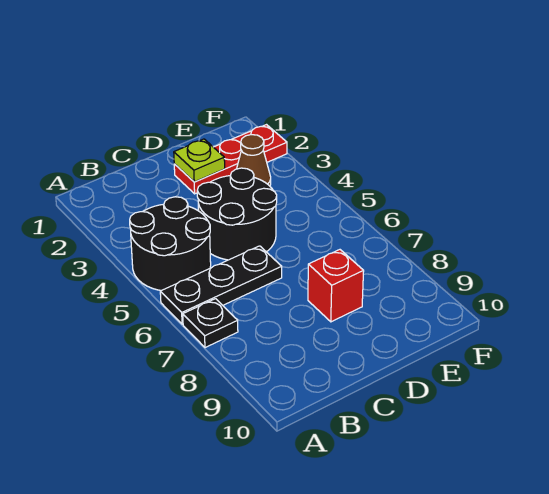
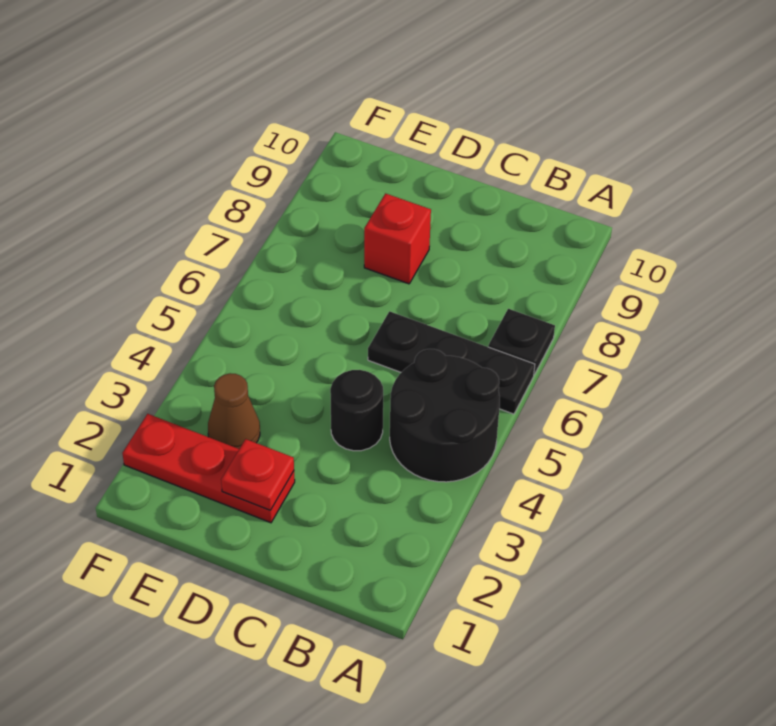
black round brick C4:D5 level 1 -> black round brick C4 level 1
lime plate D2 level 2 -> red plate D2 level 2

